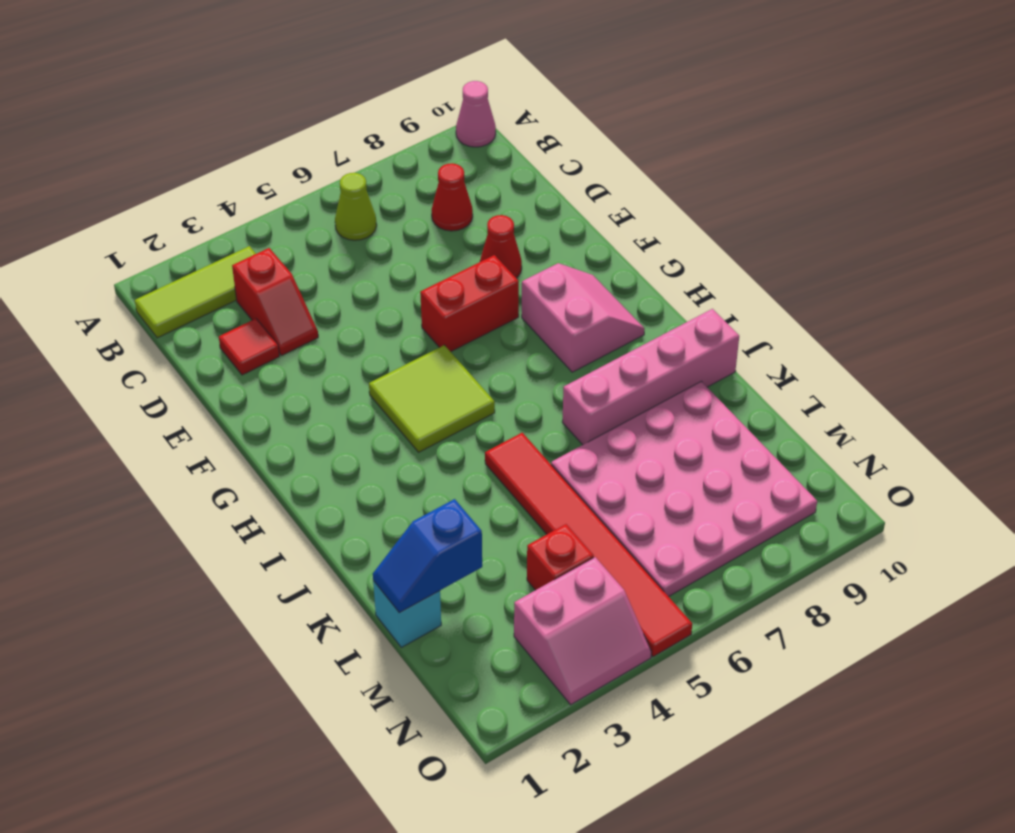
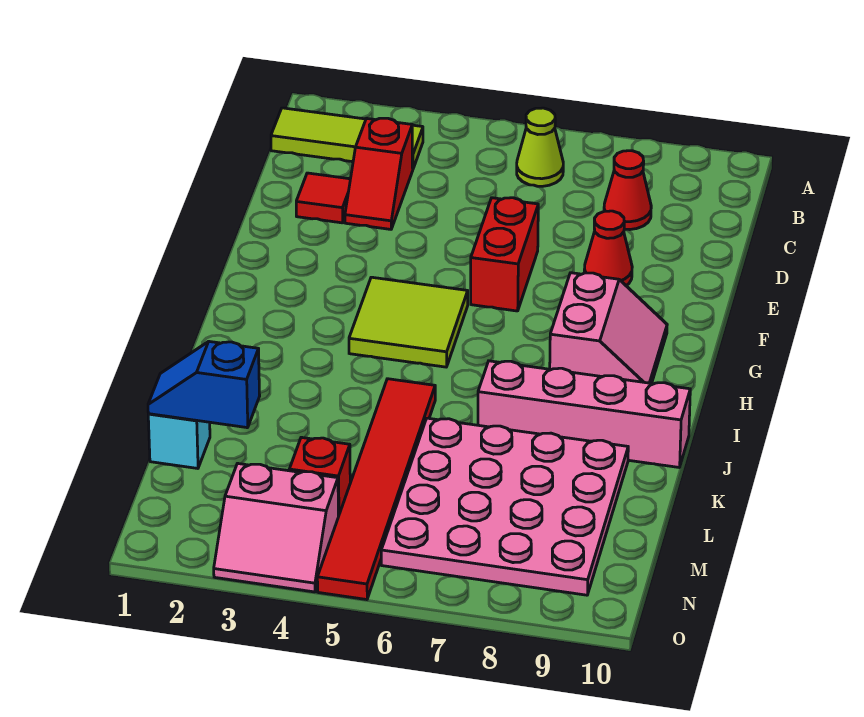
pink cone A10 level 1 -> none
red brick F6:F7 level 1 -> red brick E6:F6 level 1

